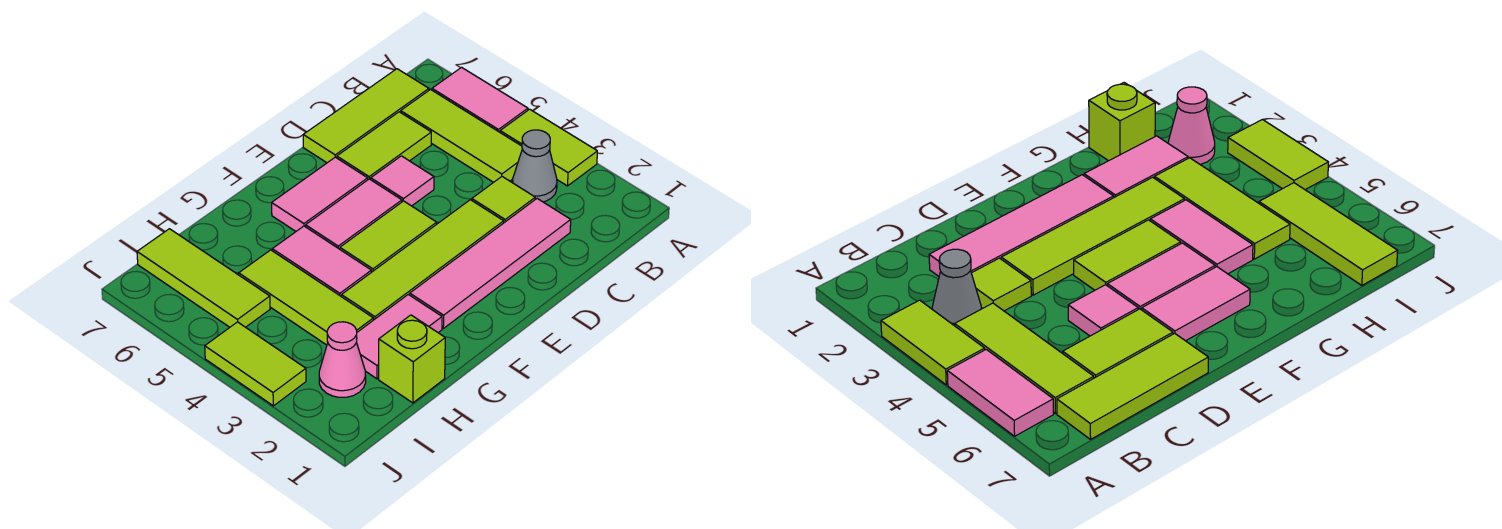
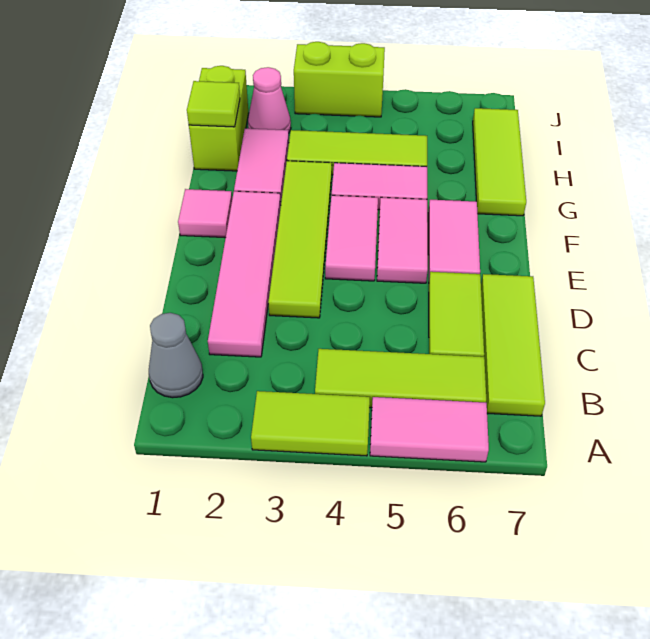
grey cone B3 level 1 -> grey cone B1 level 1
lime tile C3 level 1 -> lime tile H1 level 2
pink tile D5 level 1 -> pink tile F1 level 1
lime tile E4:F4 level 1 -> pink tile E4:F4 level 1
lime brick H1 level 1 -> lime brick H1:I1 level 1
lime tile I5:I7 level 1 -> lime tile G7:I7 level 1
lime tile J3:J4 level 1 -> lime brick J3:J4 level 1

